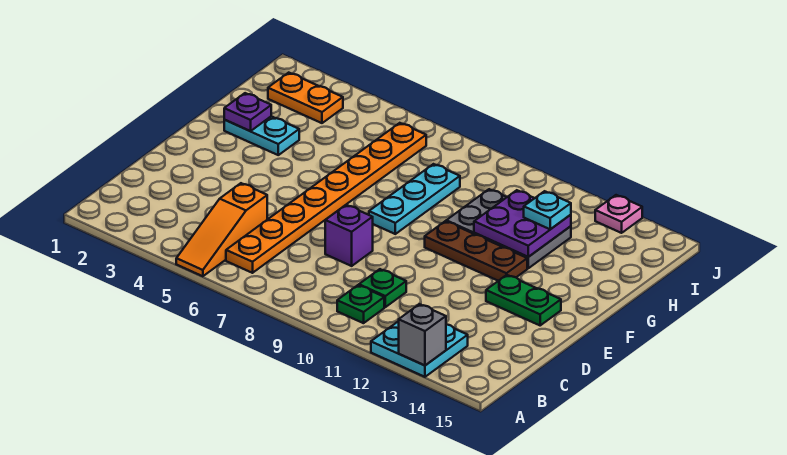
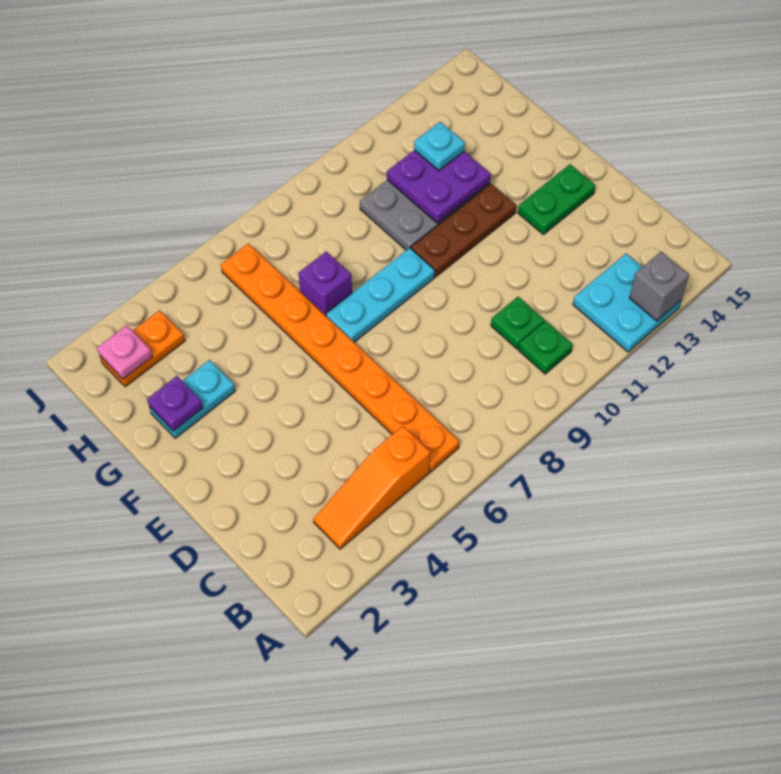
orange slope A5:C5 level 1 top C -> orange slope B3:B5 level 1 top 5
purple brick D8 level 1 -> purple brick G7 level 1
cyan plate F8:H8 level 1 -> cyan plate F7:F9 level 1
pink plate J13 level 1 -> pink plate I2 level 2

